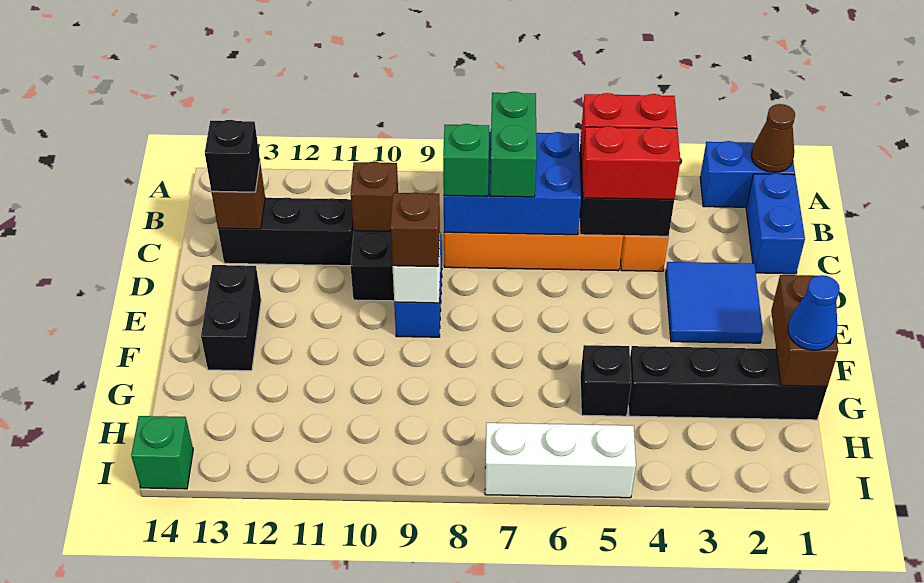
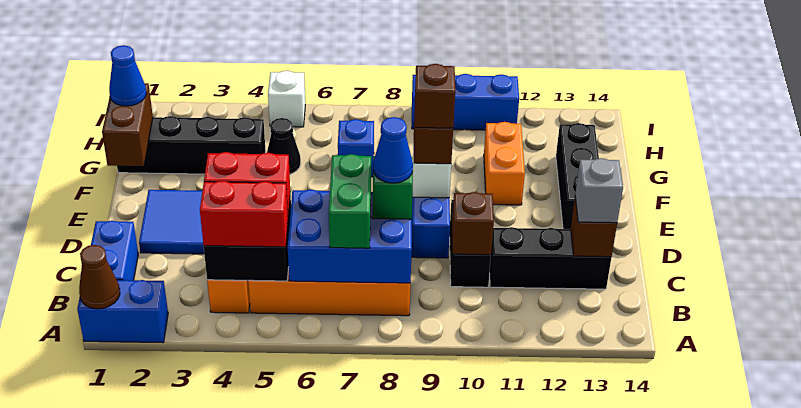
none -> blue cone C8 level 4
black brick C13 level 3 -> grey brick C13 level 3
none -> brown brick E9 level 4
black brick E13:F13 level 1 -> black brick E13:G13 level 1
none -> orange brick F11:G11 level 1
black brick G5 level 1 -> black cone G5 level 1
none -> blue brick G7 level 1
white brick I5:I7 level 1 -> white brick I5 level 1
none -> blue brick I9:I11 level 1
green brick I14 level 1 -> none

